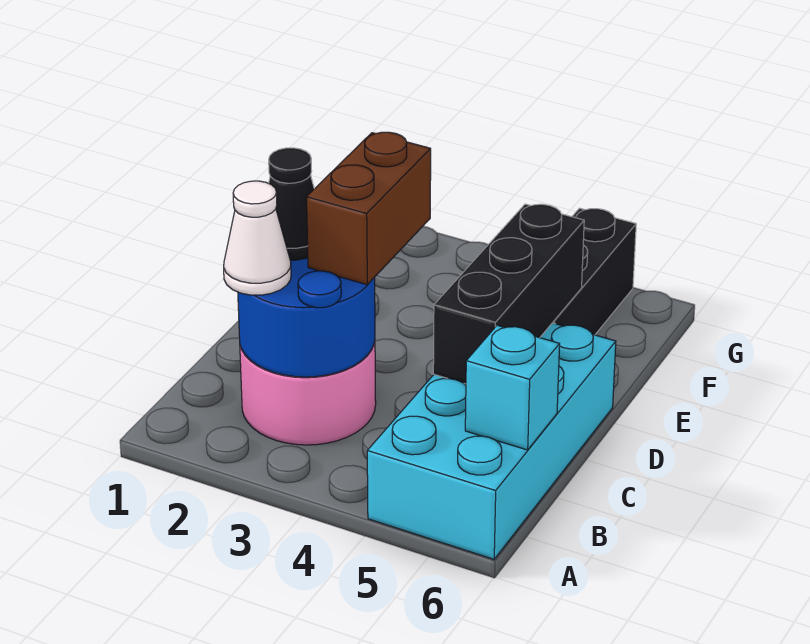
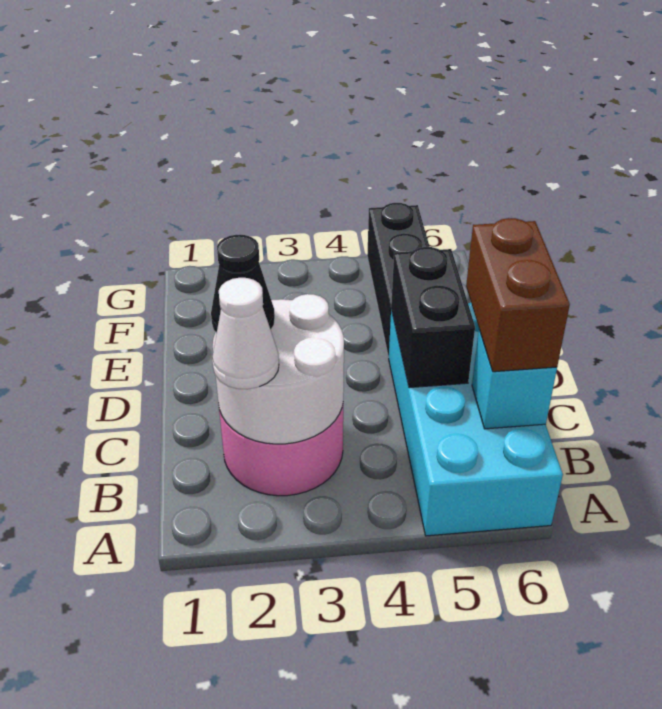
blue round brick B2:C3 level 2 -> white round brick B2:C3 level 2
brown brick C3:D3 level 3 -> brown brick B6:C6 level 3
black brick C5:E5 level 2 -> black brick C5:D5 level 2

